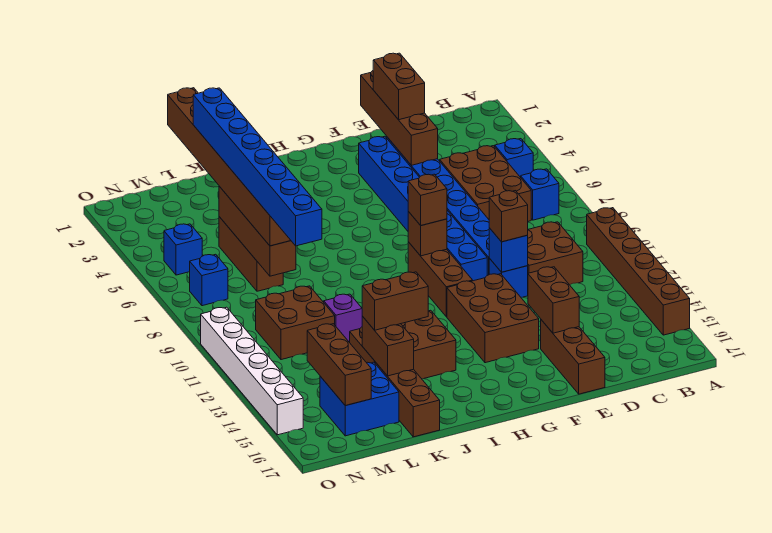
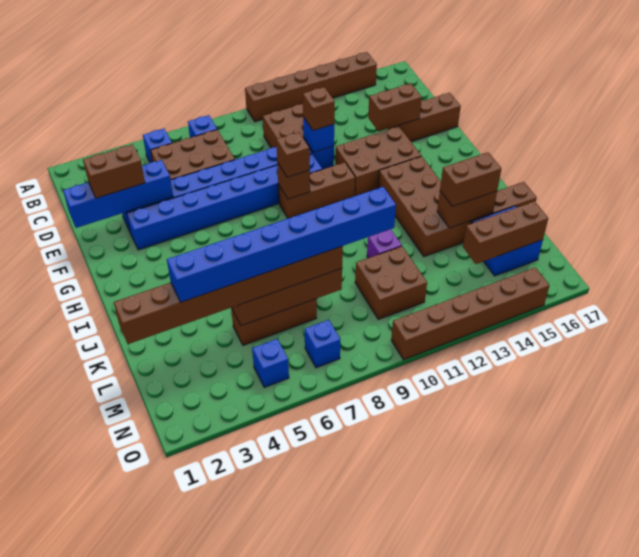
brown brick E1:E4 level 2 -> blue brick E1:E4 level 2
brown brick I13:K14 level 1 -> brown brick H13:K14 level 1
brown brick J14:K14 level 3 -> brown brick K14:K15 level 3
white brick O10:O15 level 1 -> brown brick O10:O15 level 1

